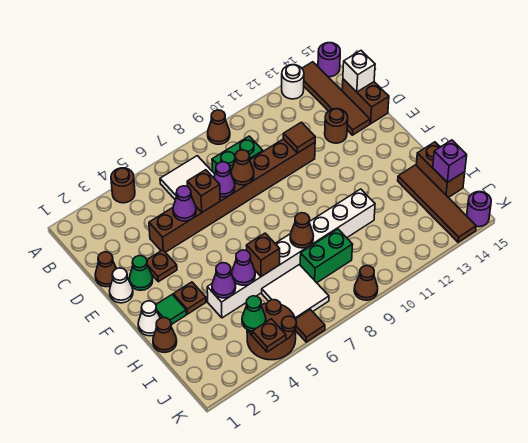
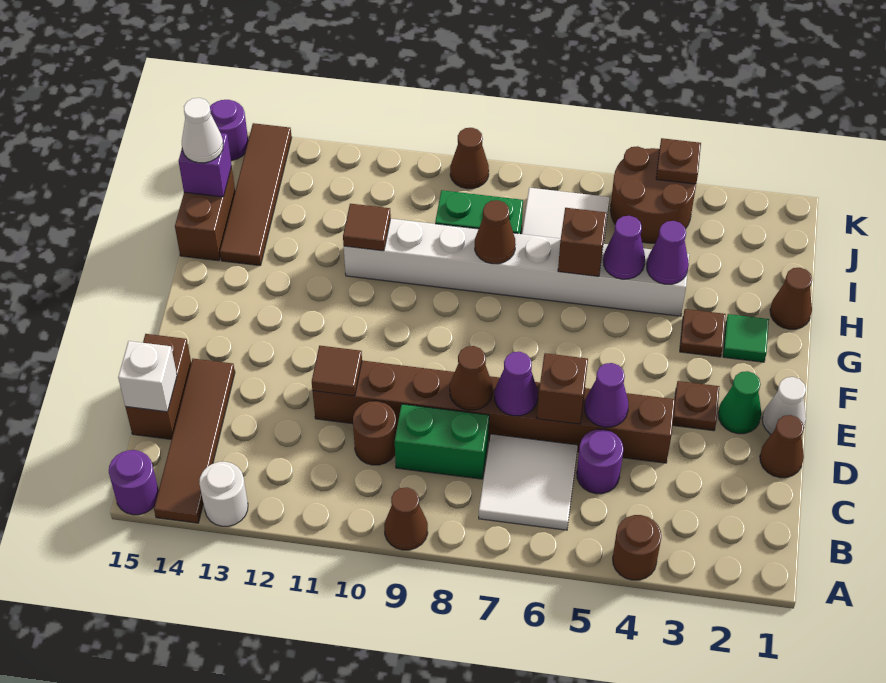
none -> purple round brick C5 level 1
brown round brick D13 level 1 -> brown round brick C10 level 1
white cone G1 level 1 -> white cone I15 level 3
green cone J4 level 2 -> none
brown tile K6 level 1 -> brown tile H11 level 2

